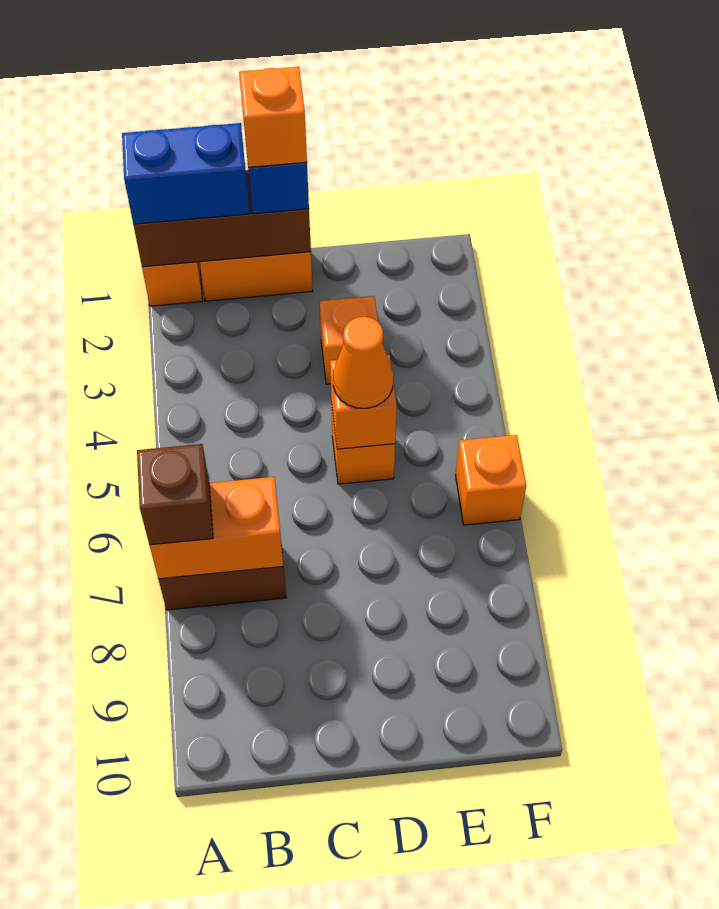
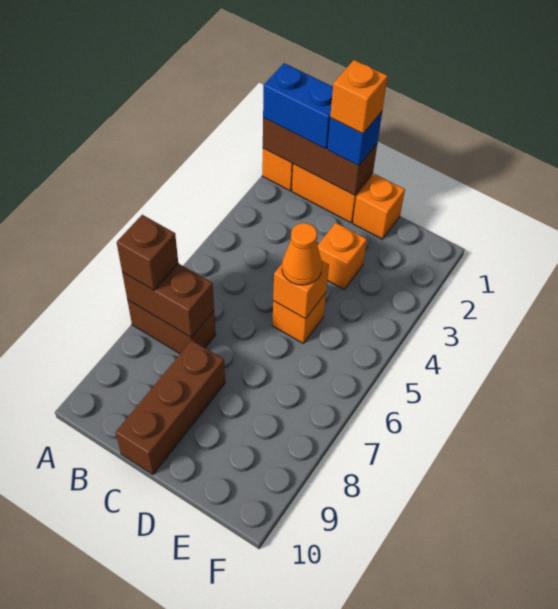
orange brick A7:B7 level 2 -> brown brick A7:B7 level 2
none -> brown brick C8:C10 level 1
orange brick F6 level 1 -> orange brick D1 level 1

